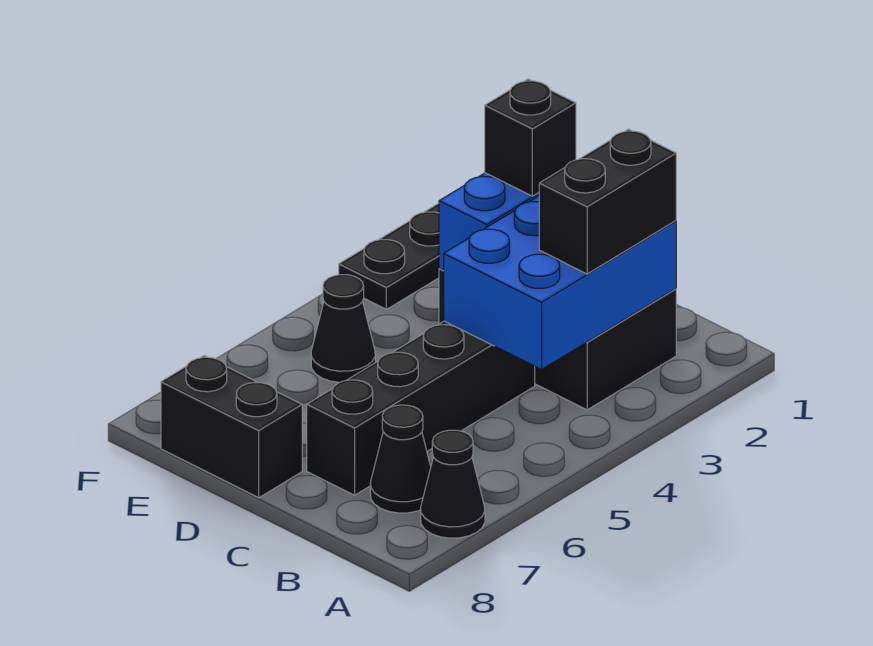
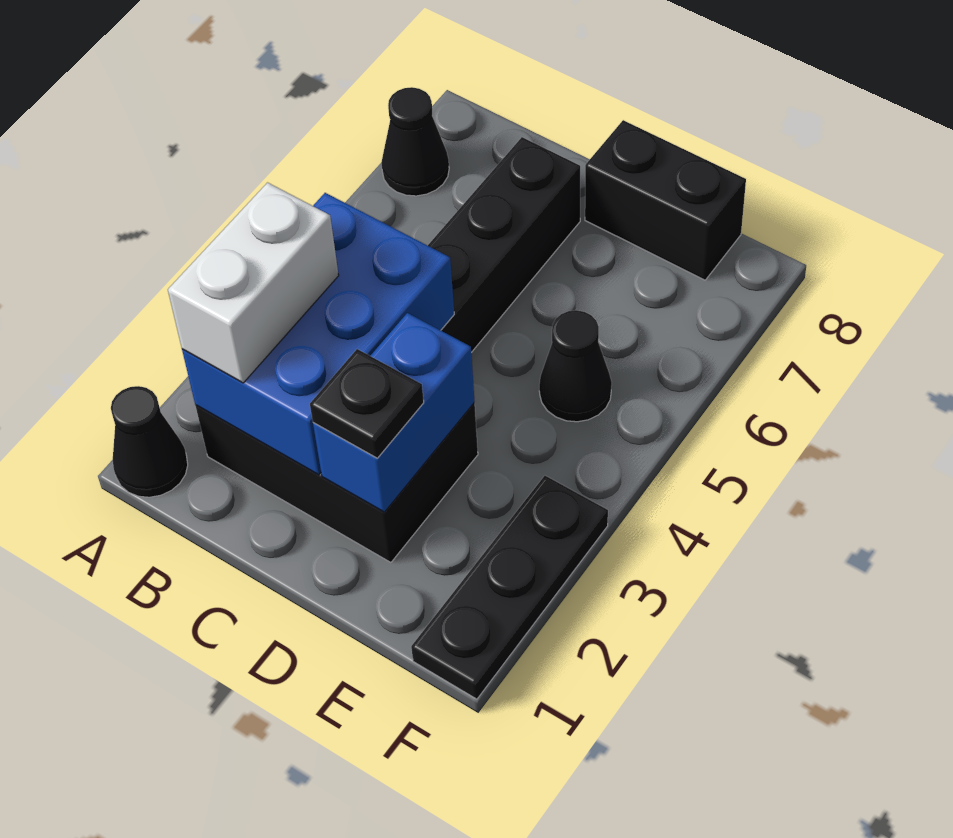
black brick B2:B3 level 3 -> white brick B2:B3 level 3
black cone B7 level 1 -> black cone A1 level 1
black brick D2 level 3 -> black plate D2 level 3

